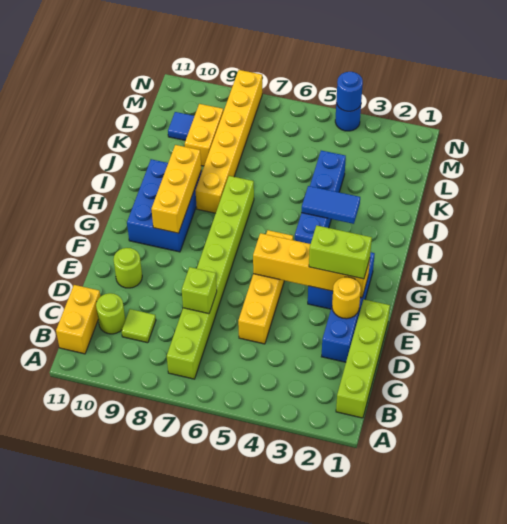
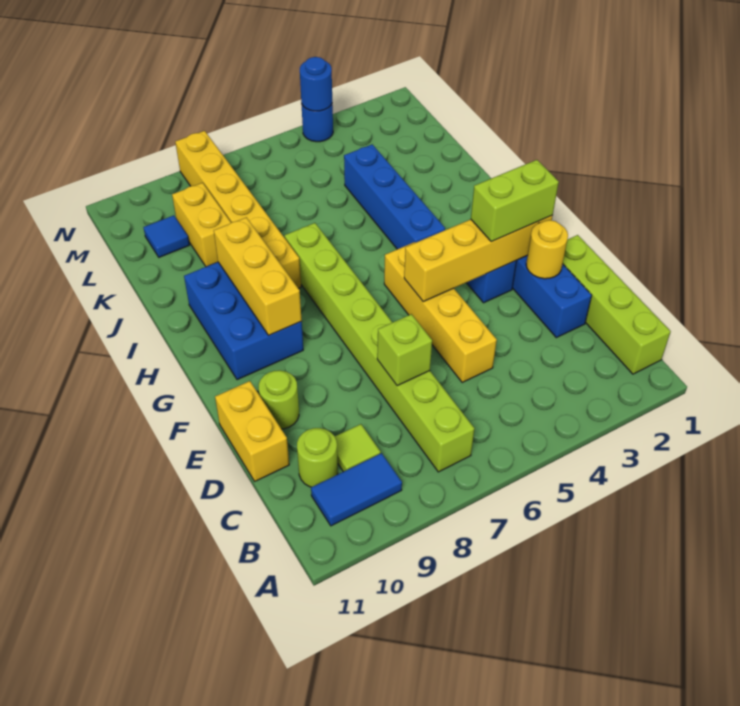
yellow brick B11:C11 level 1 -> yellow brick D11:E11 level 1
blue tile I3:I4 level 2 -> blue tile B9:B10 level 1

